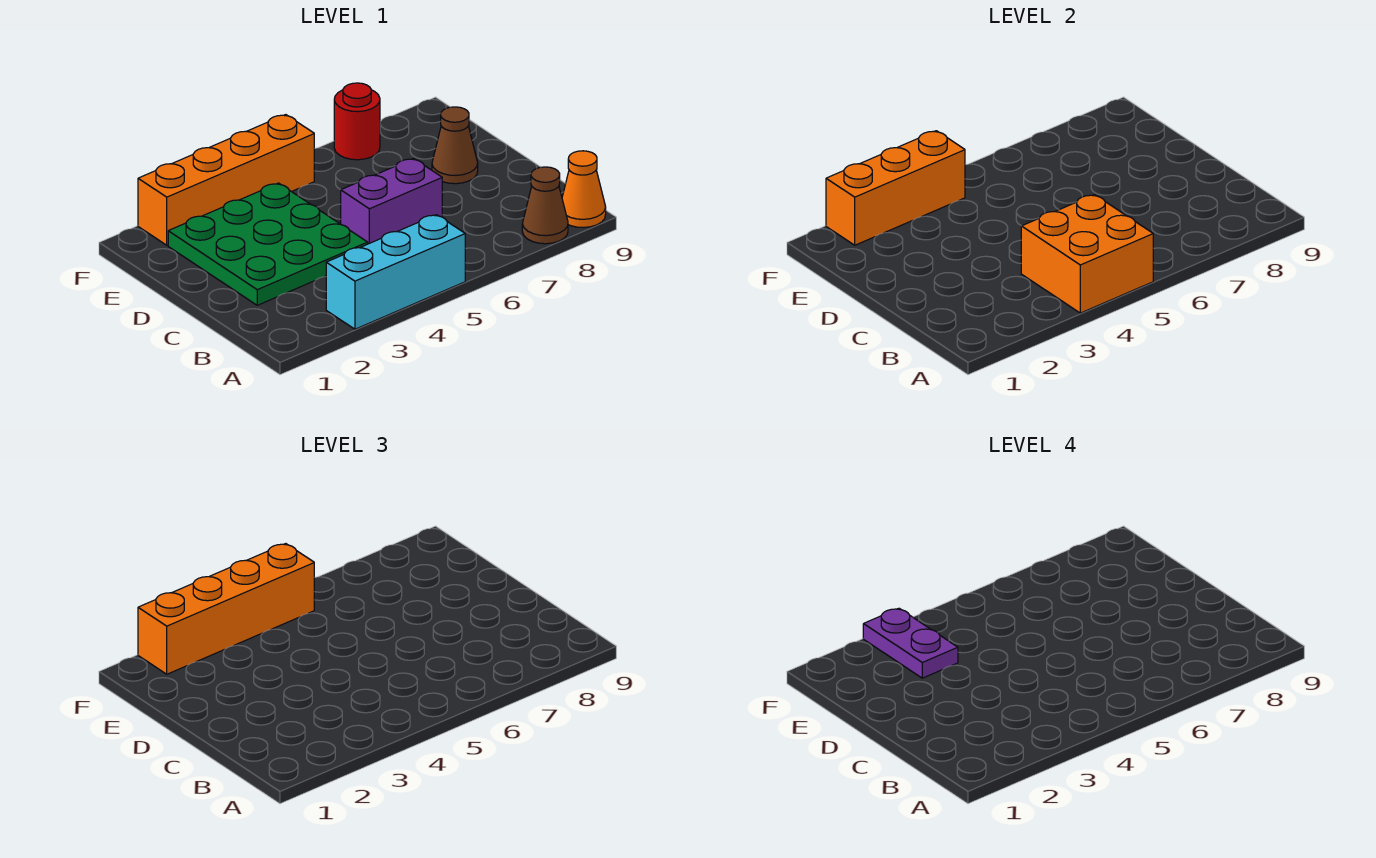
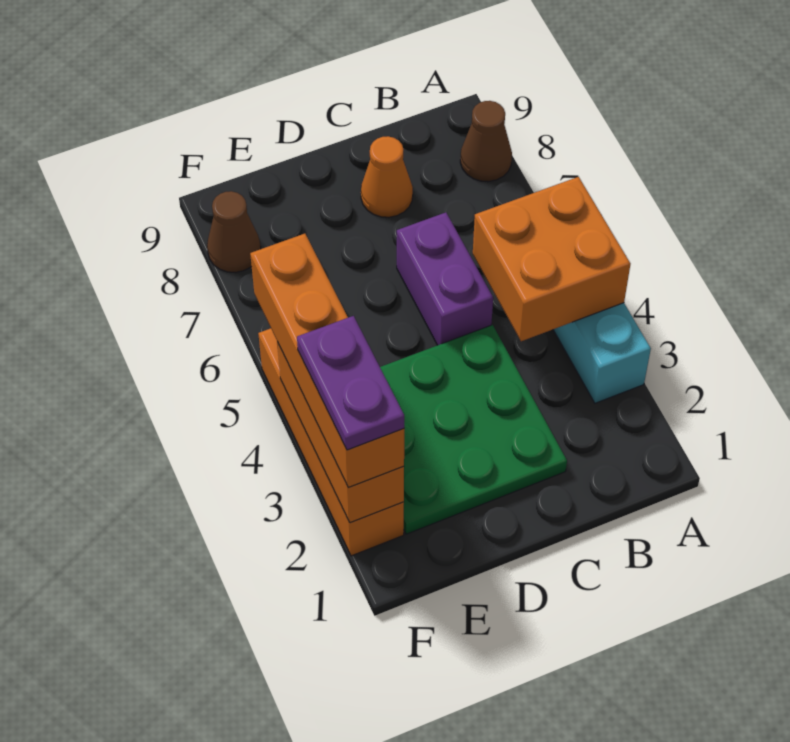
orange cone A9 level 1 -> orange cone C8 level 1
brown cone D8 level 1 -> brown cone F8 level 1
purple plate E3:F3 level 4 -> purple plate F2:F3 level 4
red round brick F7 level 1 -> none

